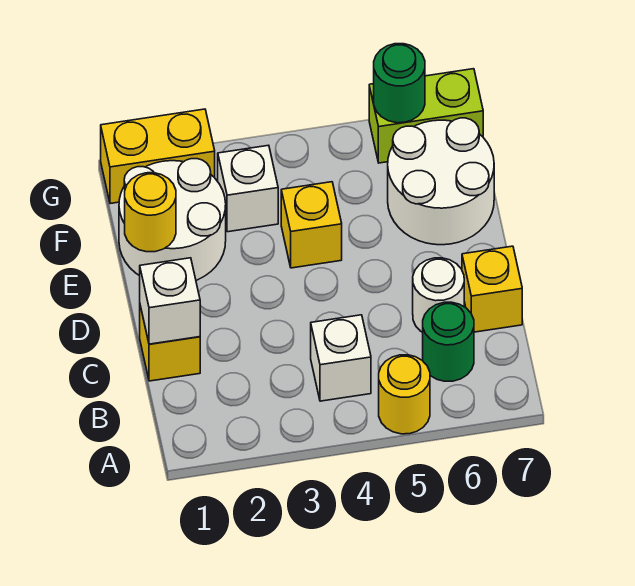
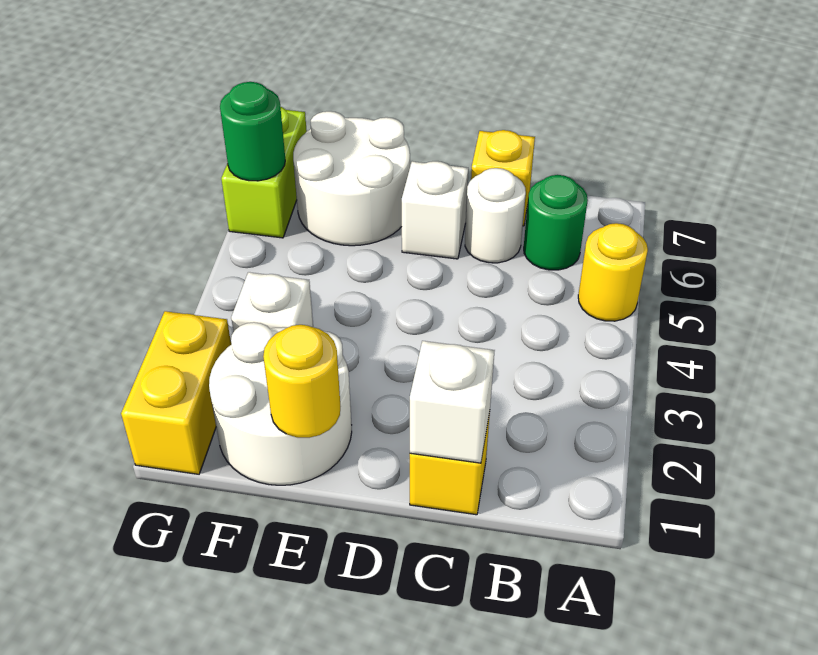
white brick B4 level 1 -> white brick D6 level 1
yellow brick E4 level 1 -> none

